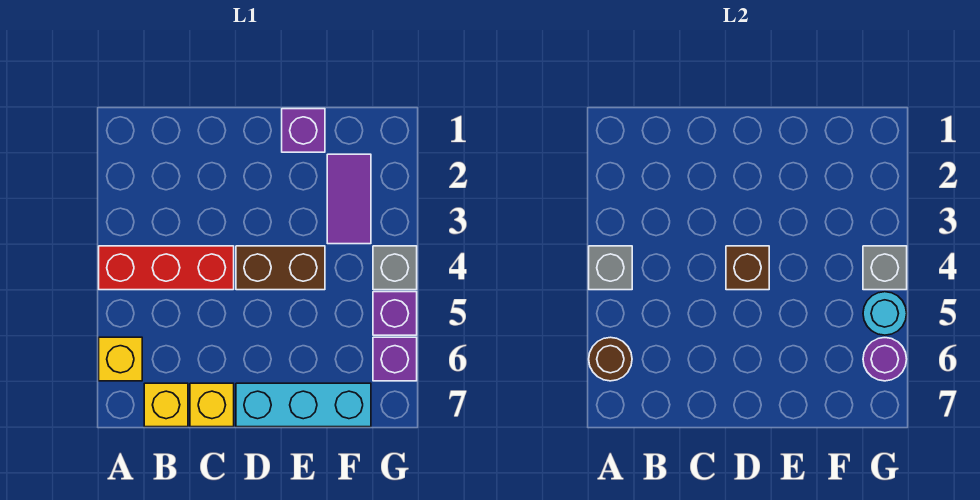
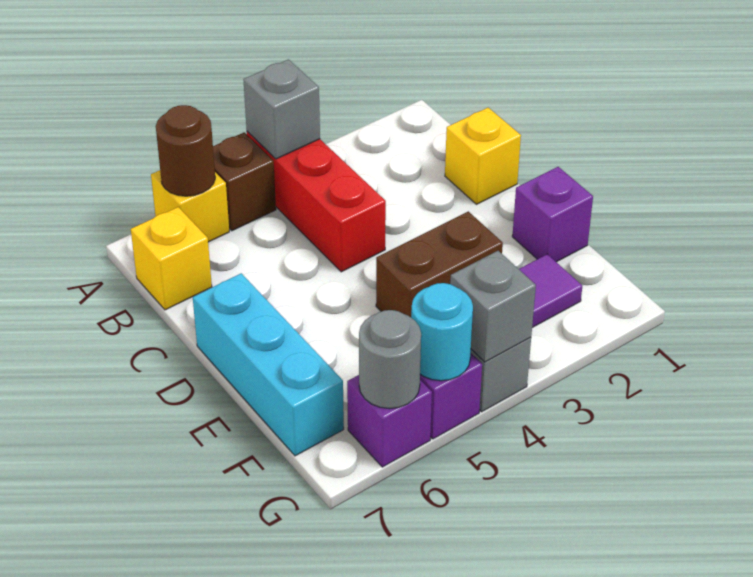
yellow brick C7 level 1 -> yellow brick C1 level 1
brown brick D4:E4 level 1 -> brown brick E3:E4 level 1
brown brick D4 level 2 -> brown brick A5 level 1
purple round brick G6 level 2 -> grey round brick G6 level 2

